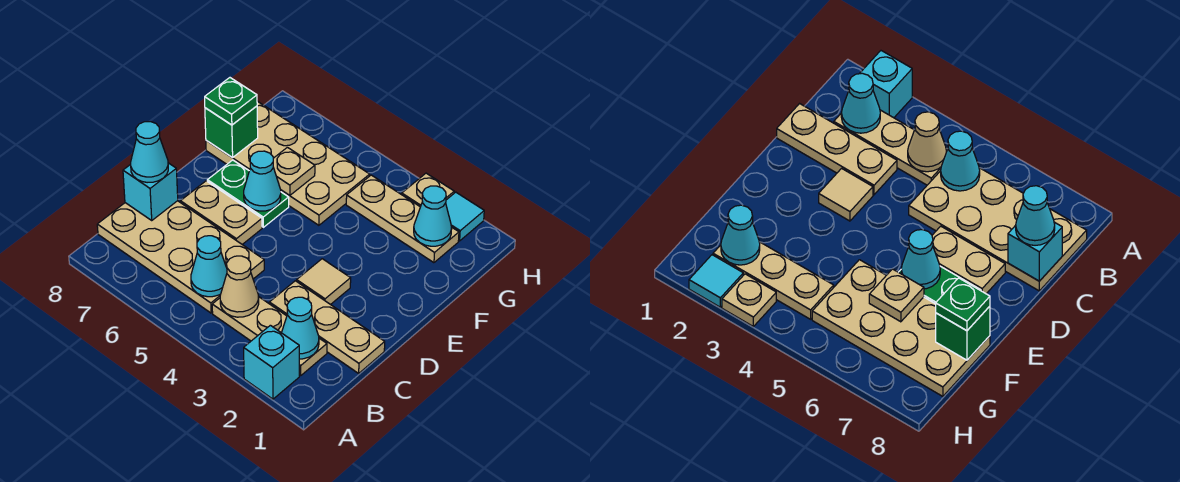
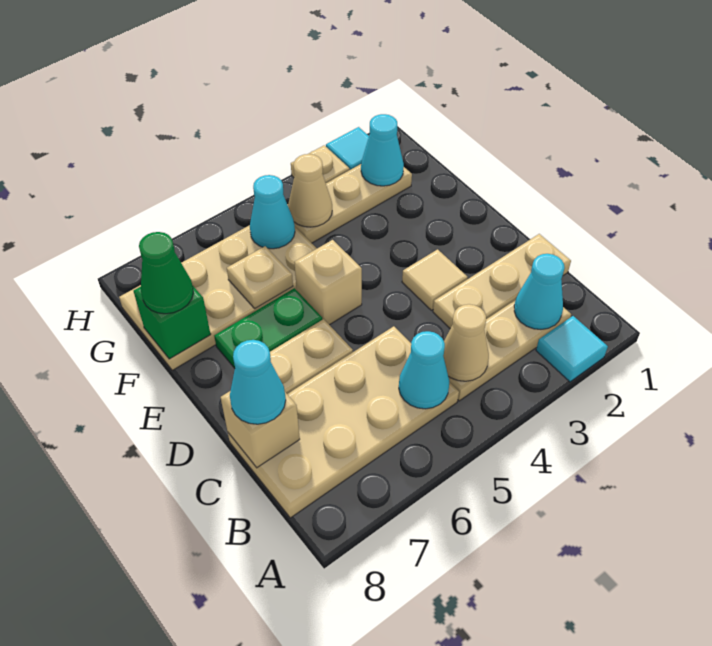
cyan brick A2 level 1 -> cyan tile A2 level 1
cyan brick C8 level 2 -> tan brick C8 level 2
none -> tan brick E5 level 1
cyan cone E6 level 2 -> cyan cone G5 level 2
green plate F8 level 3 -> green cone F8 level 3
none -> tan cone G4 level 2

